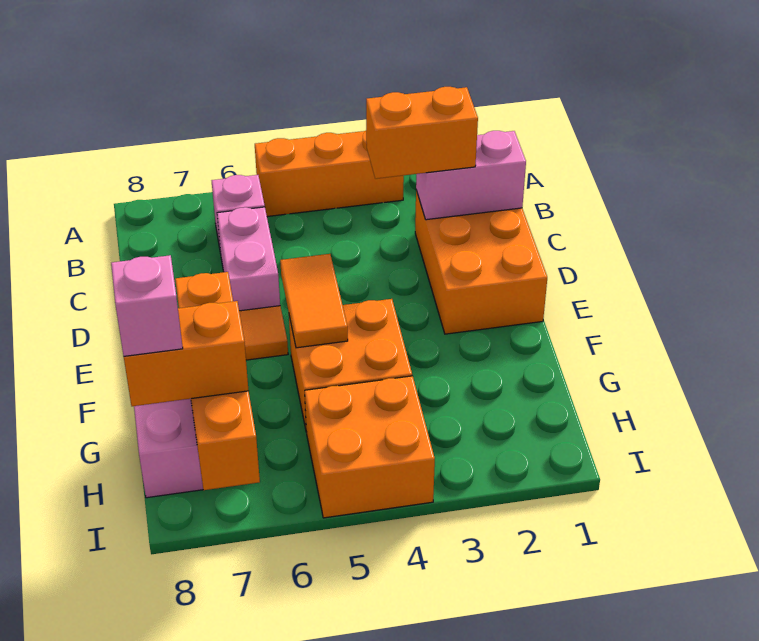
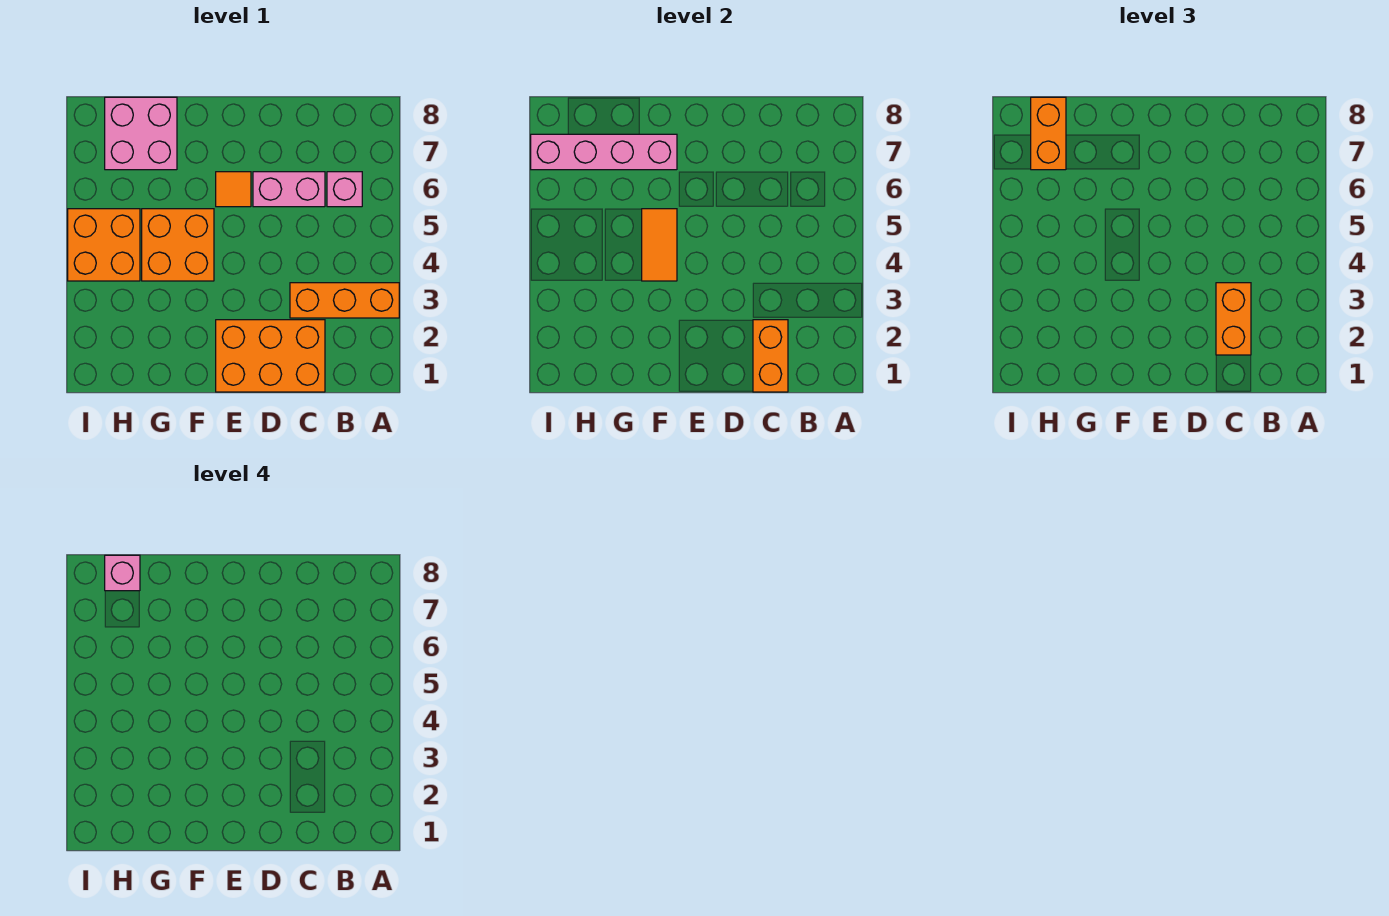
orange brick A3:A5 level 1 -> orange brick A3:C3 level 1
pink brick C1:C2 level 2 -> orange brick C1:C2 level 2
orange tile E5:F5 level 2 -> orange tile F4:F5 level 2
orange brick F7:I7 level 2 -> pink brick F7:I7 level 2

